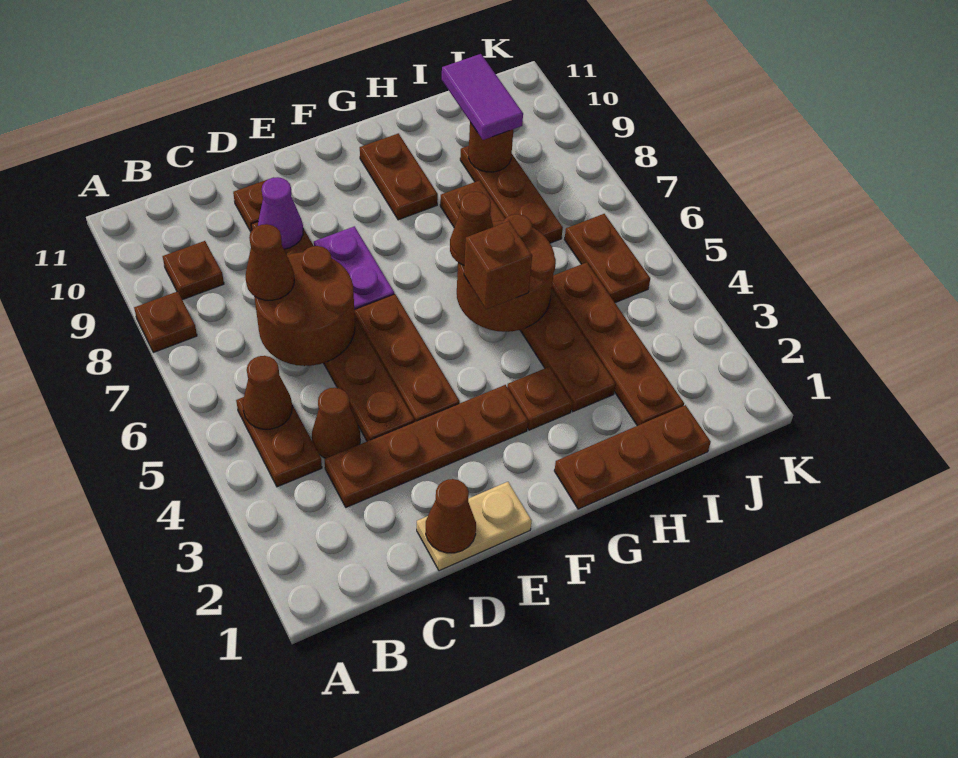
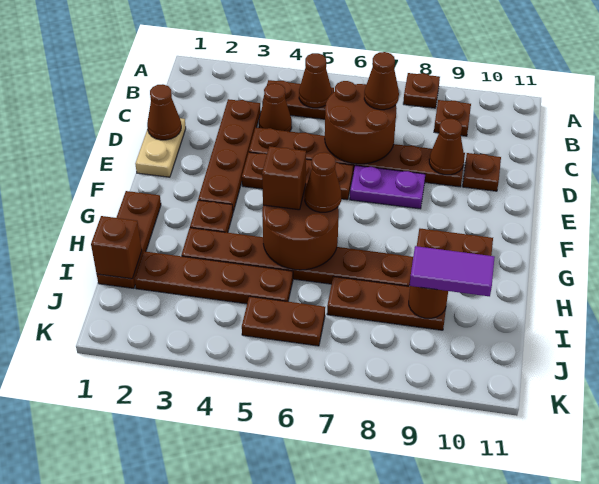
purple cone D9 level 2 -> brown cone D9 level 2
none -> brown brick I1 level 2

